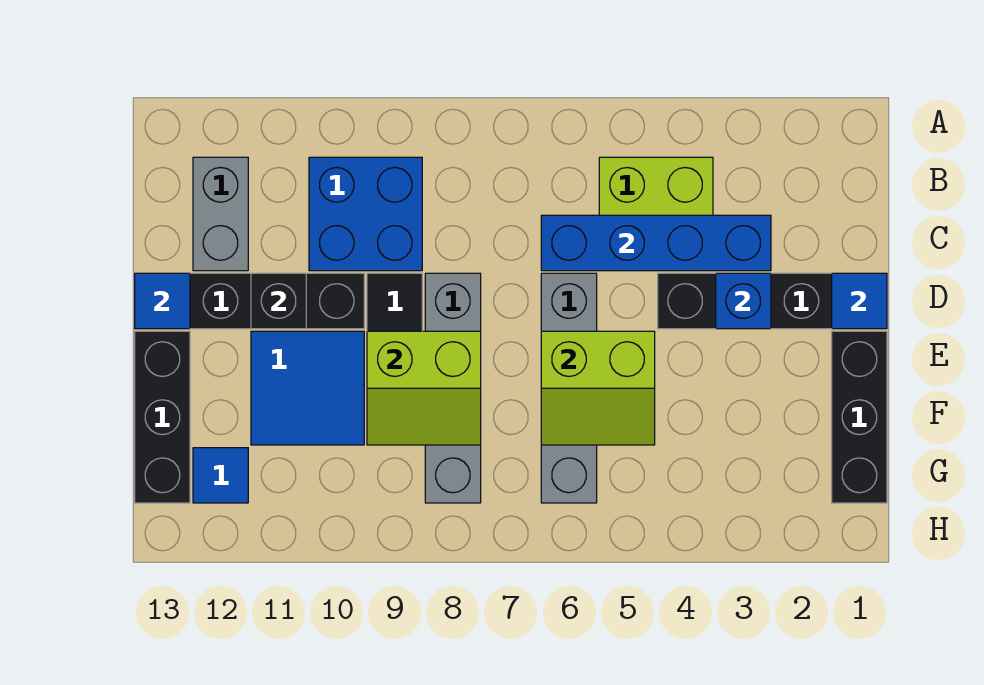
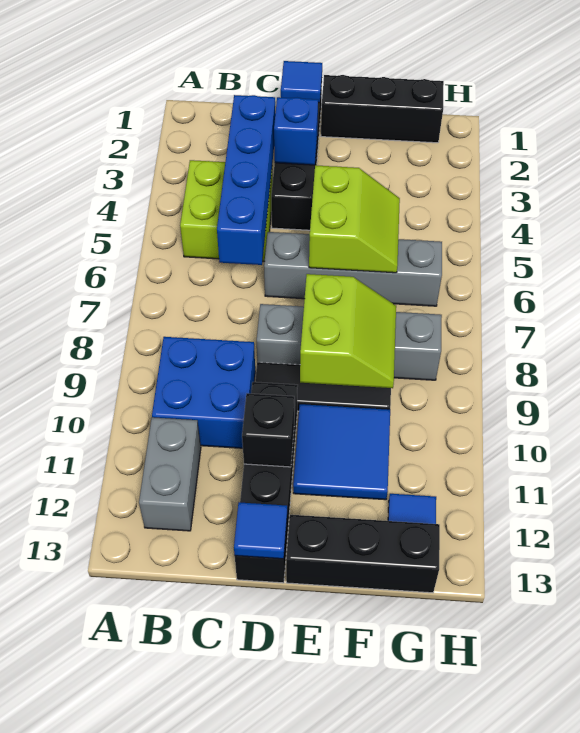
grey brick B12:C12 level 1 -> grey brick B11:B12 level 1

